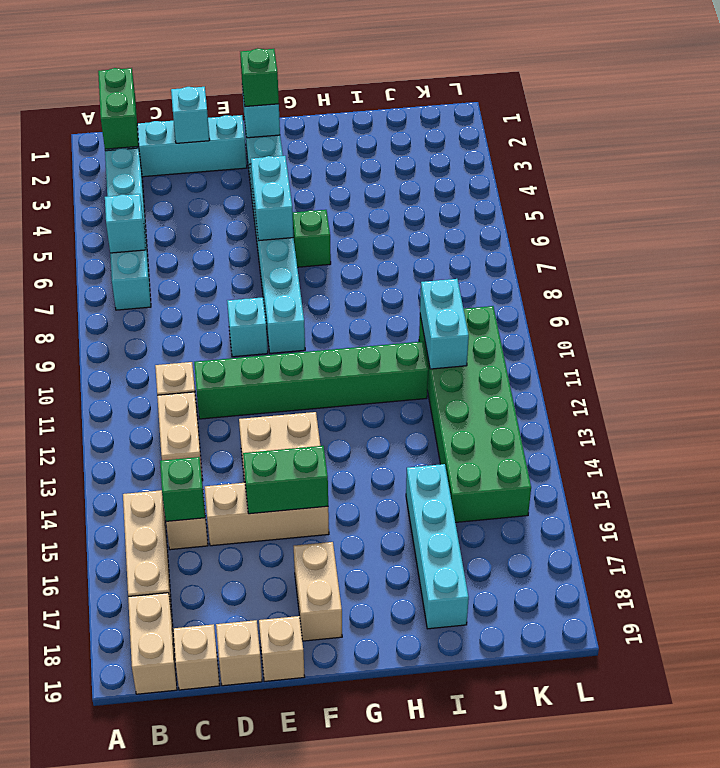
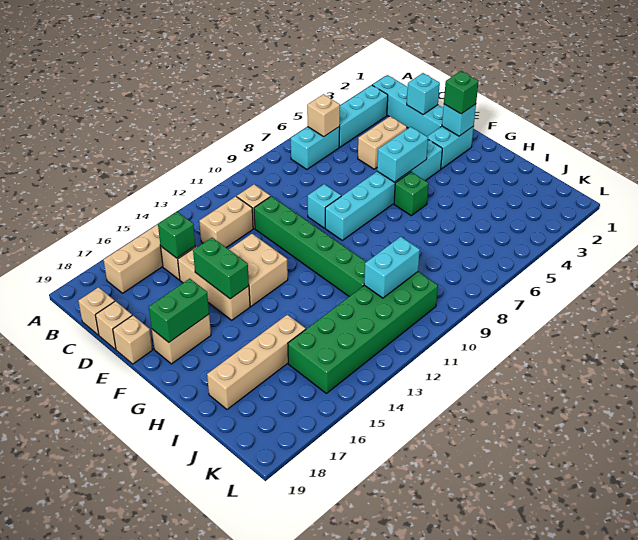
green brick B1:B2 level 2 -> green brick F17:F18 level 2
cyan brick B6 level 2 -> tan brick B6 level 2
tan brick B18:B19 level 1 -> tan brick D4:D5 level 1
cyan brick I15:I18 level 1 -> tan brick I15:I18 level 1

